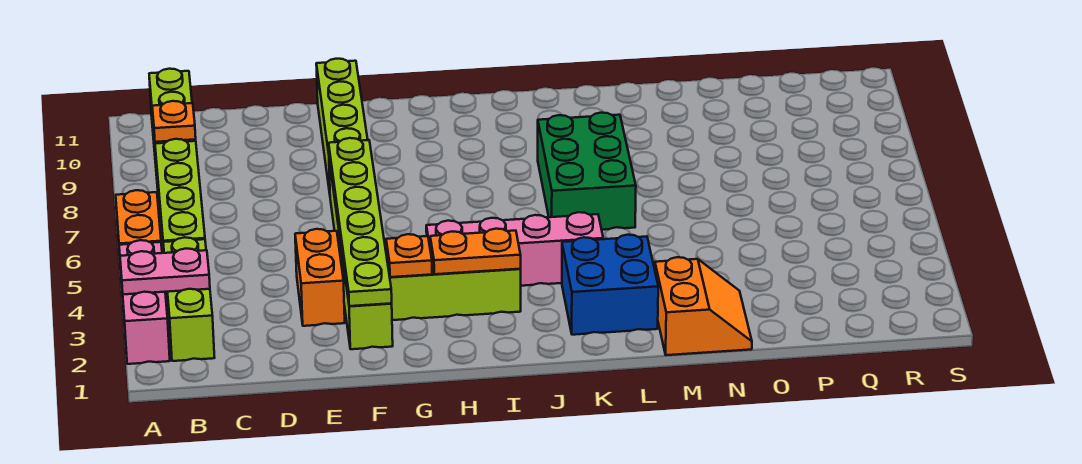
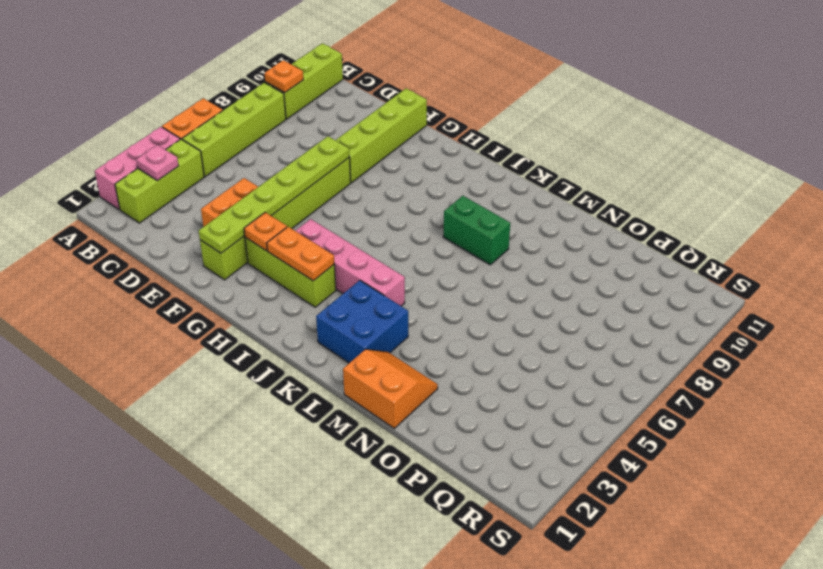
pink plate A3:B3 level 2 -> pink plate B3 level 2
green brick K6:L8 level 1 -> green brick K8:L8 level 1
orange slope M1:N2 level 1 top M -> orange slope M1:N2 level 1 top 1

